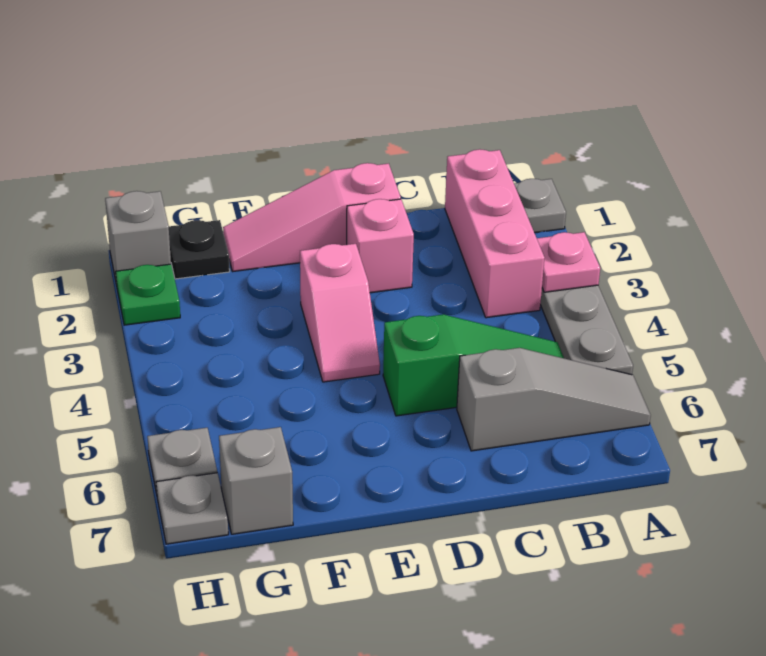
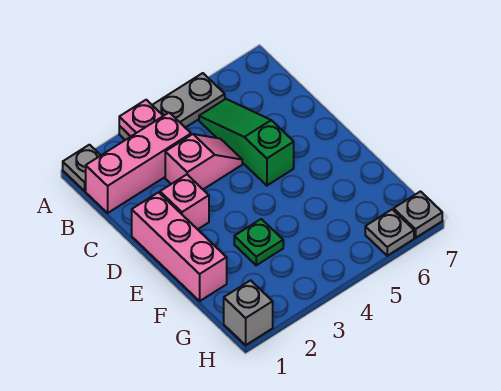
grey slope A6:C6 level 1 top C -> none
pink slope D1:F1 level 1 top D -> pink brick D1:F1 level 1
pink slope E3:E4 level 1 top 3 -> pink slope C3:C4 level 1 top 3
black plate G1 level 1 -> none
grey brick G7 level 1 -> none
green plate H2 level 1 -> green plate F3 level 1

